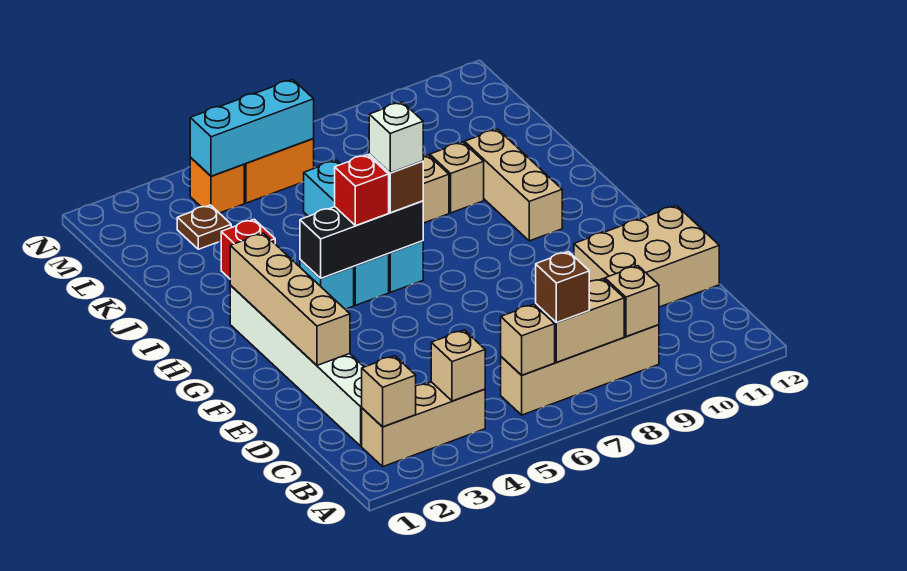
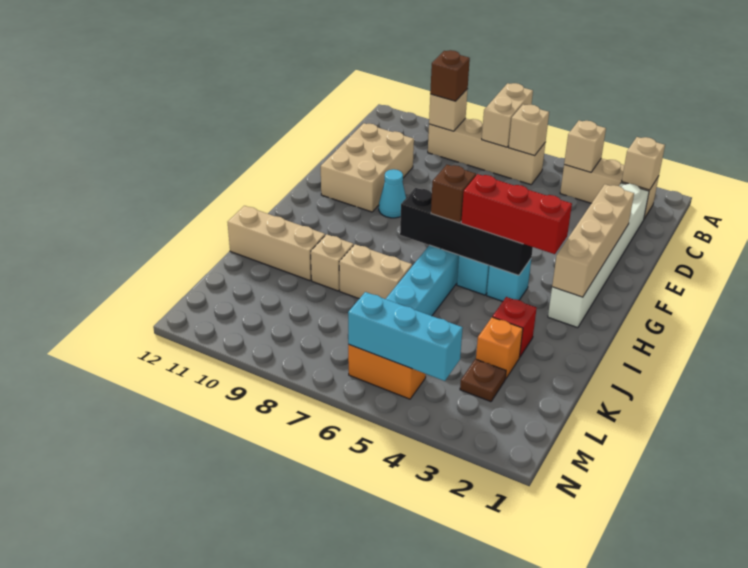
tan brick B7:B8 level 2 -> tan brick A7:B7 level 2
brown brick B7 level 3 -> brown brick B9 level 3
tan brick D10:E12 level 1 -> tan brick D10:F11 level 1
none -> cyan cone F9 level 1
black brick H4:H6 level 2 -> black brick H4:H7 level 2
red brick H5 level 3 -> red brick H3:H5 level 3
white brick H6 level 4 -> none
tan brick H10:J10 level 1 -> tan brick J10:J12 level 1
orange brick M4 level 1 -> orange brick K3 level 1

